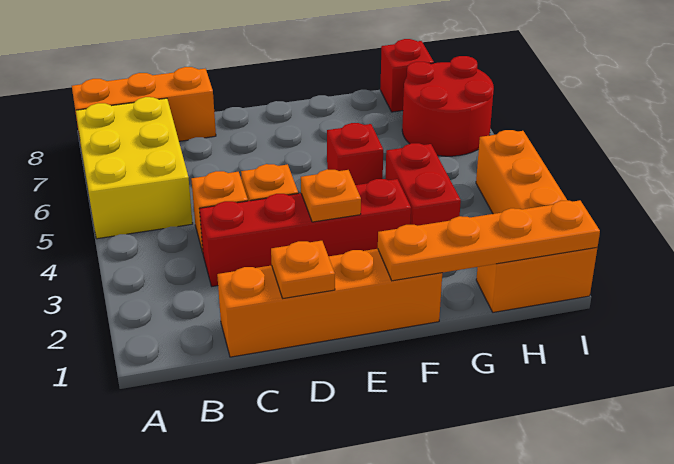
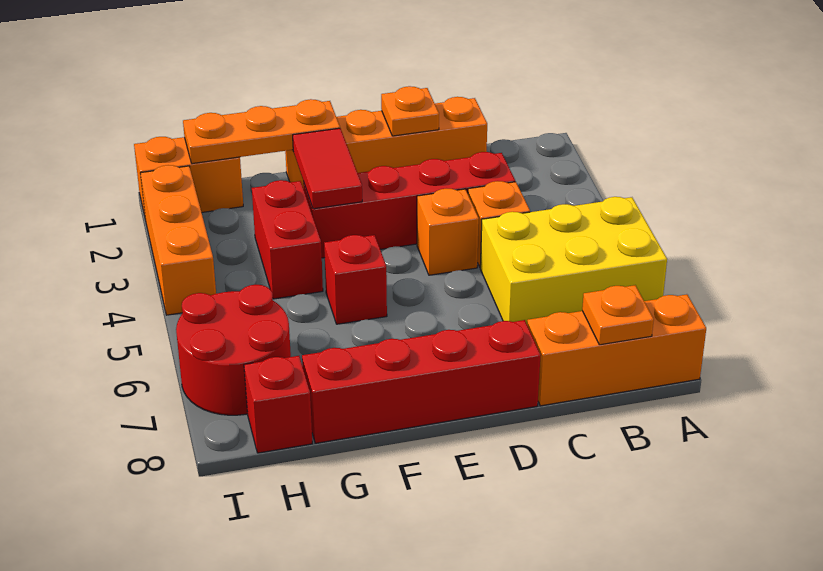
yellow brick A5:B7 level 1 -> yellow brick A5:C6 level 1
none -> red brick D8:G8 level 1
orange plate E3 level 2 -> orange plate B8 level 2
orange plate F1:I1 level 2 -> orange plate F1:H1 level 2
none -> red tile F2:F3 level 2

